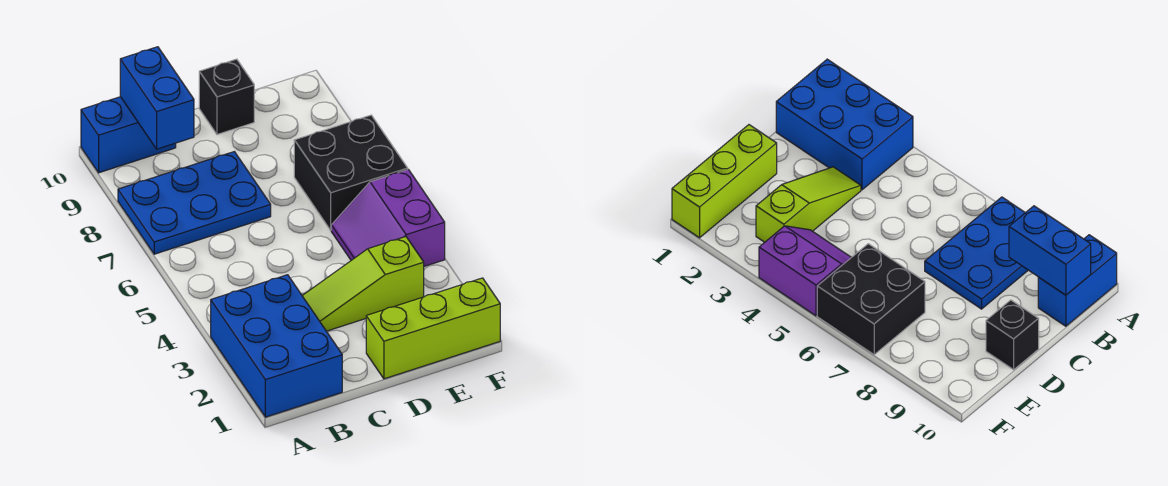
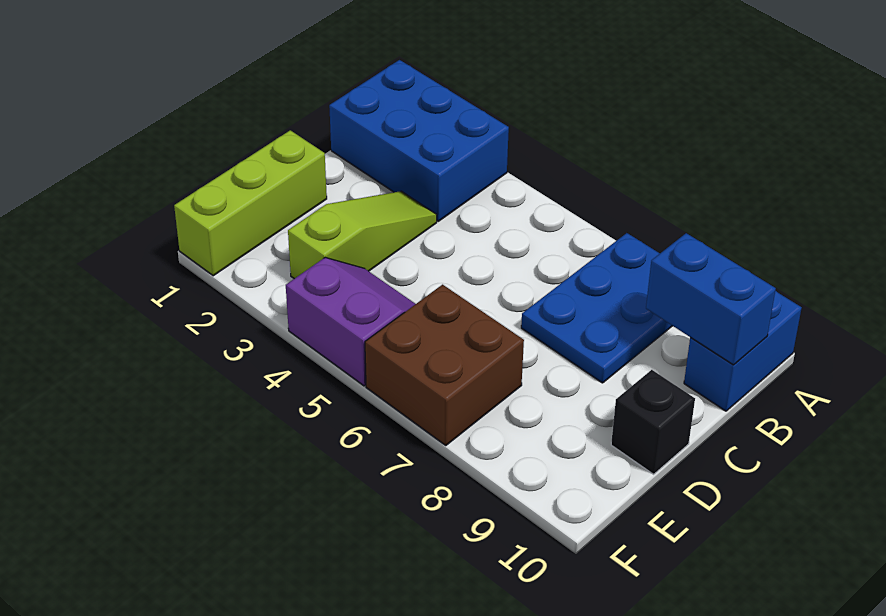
black brick E6:F7 level 1 -> brown brick E6:F7 level 1

